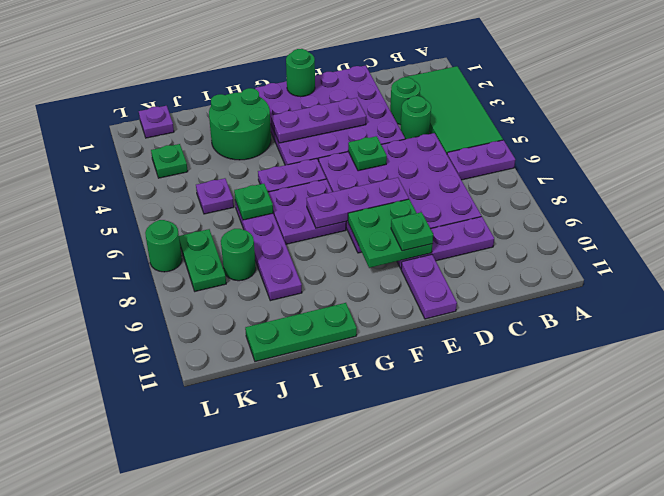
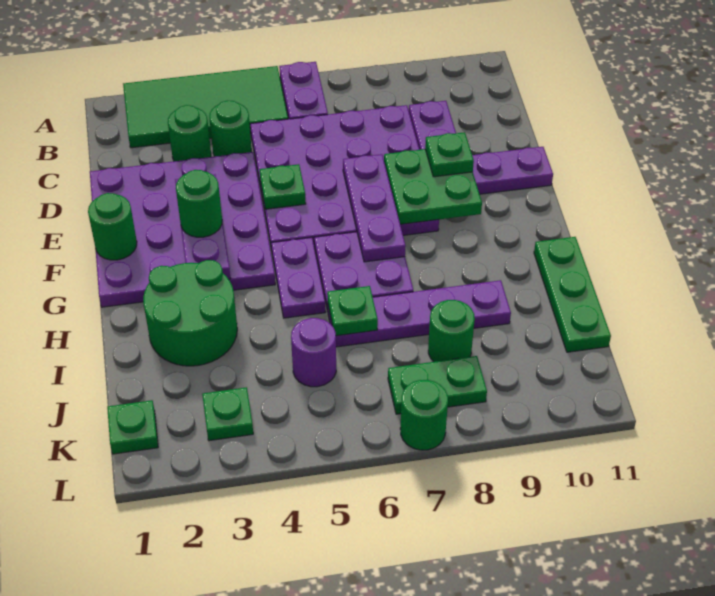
none -> green round brick F3 level 3
purple plate J5 level 1 -> purple round brick J5 level 1
purple plate K1 level 1 -> green plate K1 level 1

